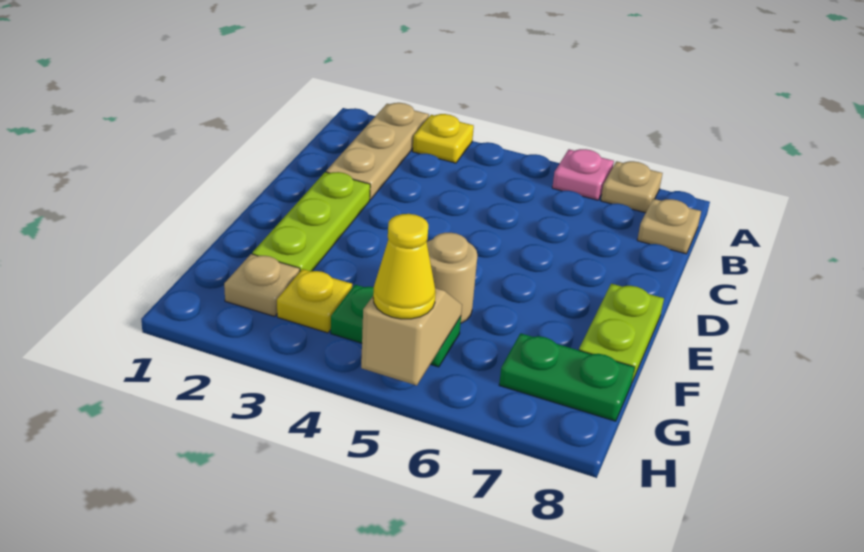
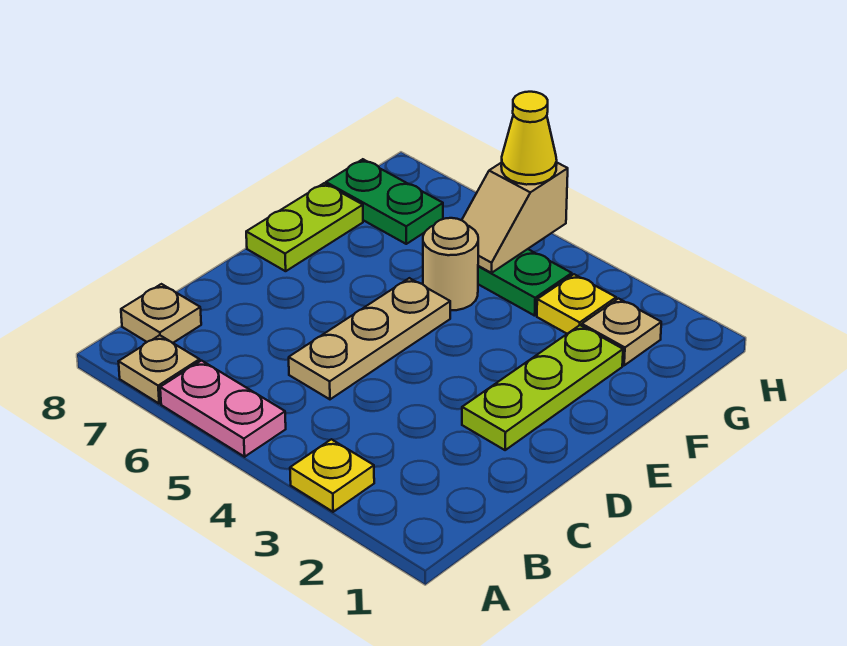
tan plate A2:C2 level 1 -> tan plate C5:E5 level 1
pink plate A6 level 1 -> pink plate A5:A6 level 1

